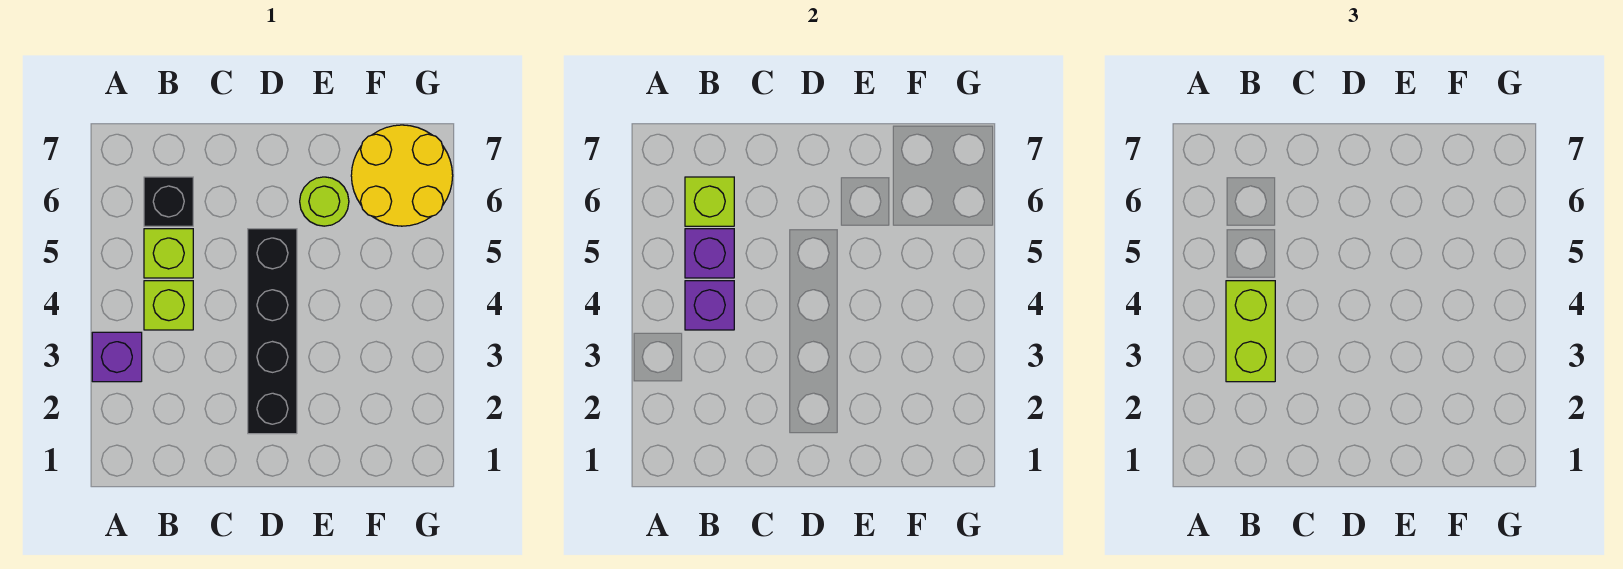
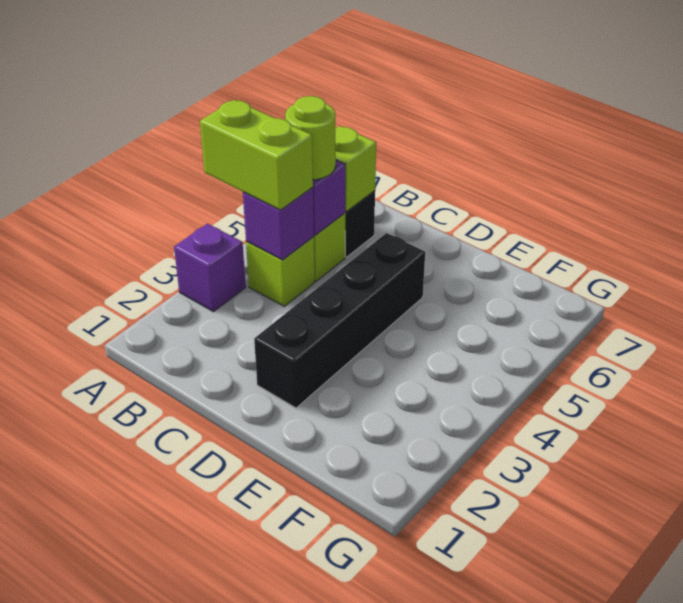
lime brick B3:B4 level 3 -> lime brick A4:B4 level 3
lime round brick E6 level 1 -> lime round brick B5 level 3
yellow round brick F6:G7 level 1 -> none

